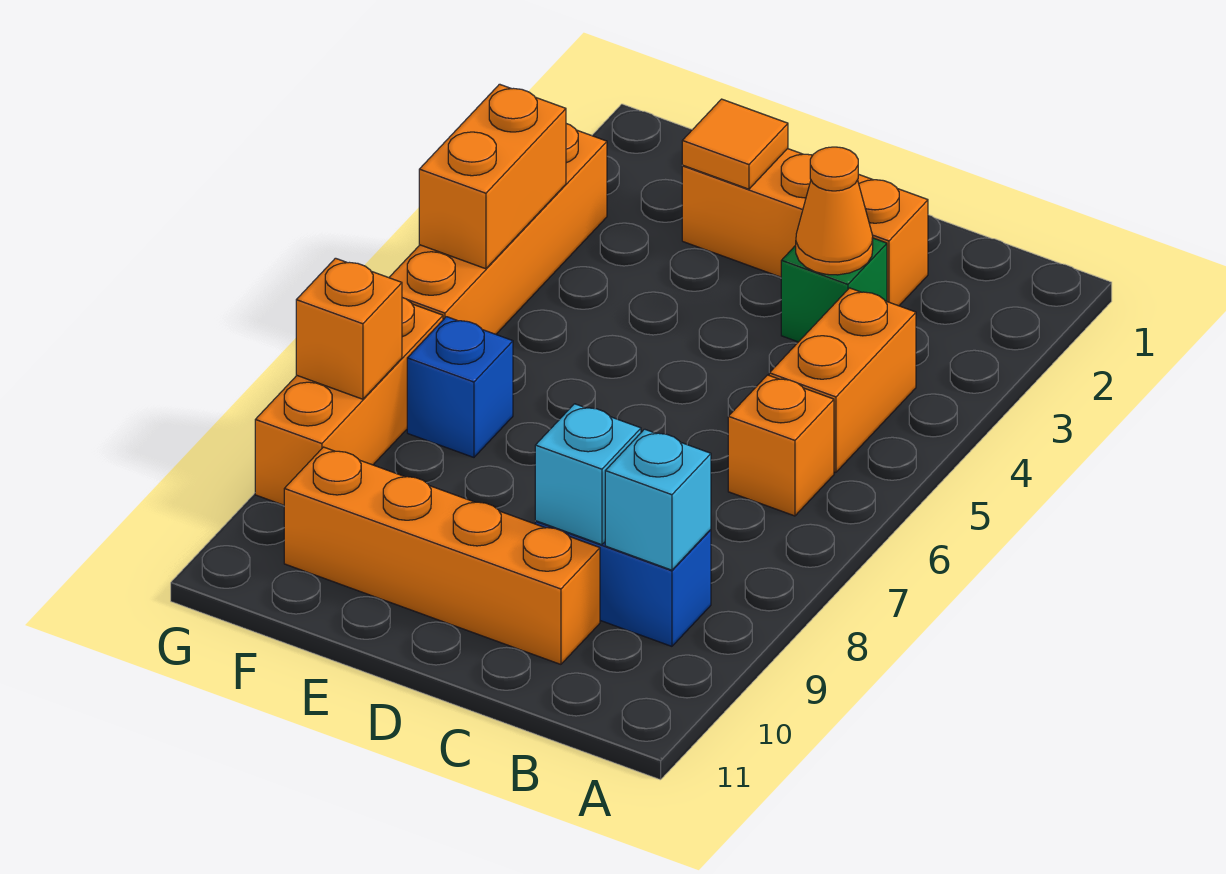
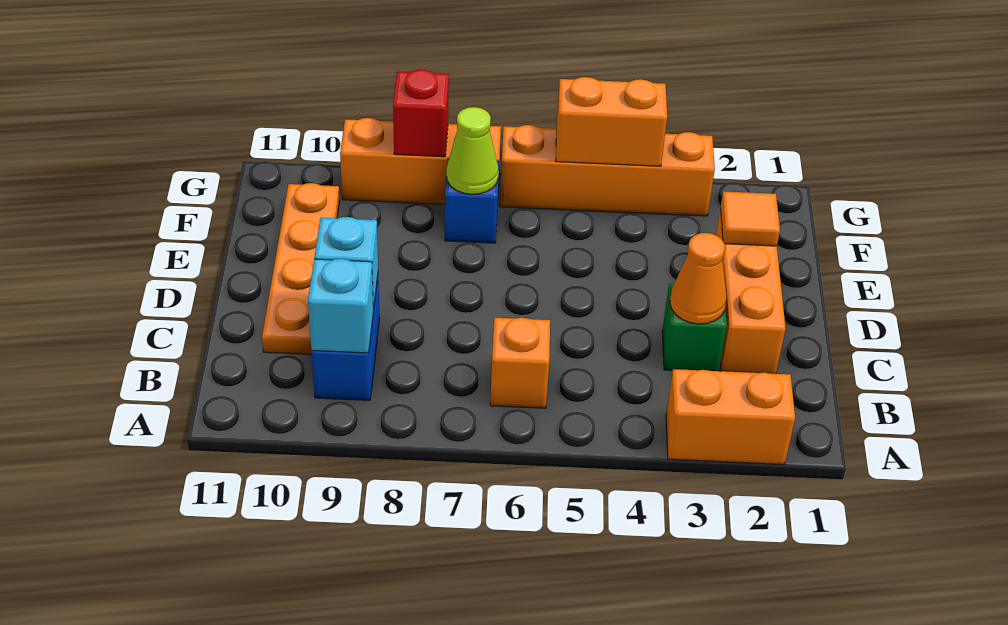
orange brick B4:B5 level 1 -> orange brick A2:A3 level 1
orange brick C10:F10 level 1 -> orange plate C10:F10 level 1
none -> lime cone F7 level 2
orange brick G8 level 2 -> red brick G8 level 2

